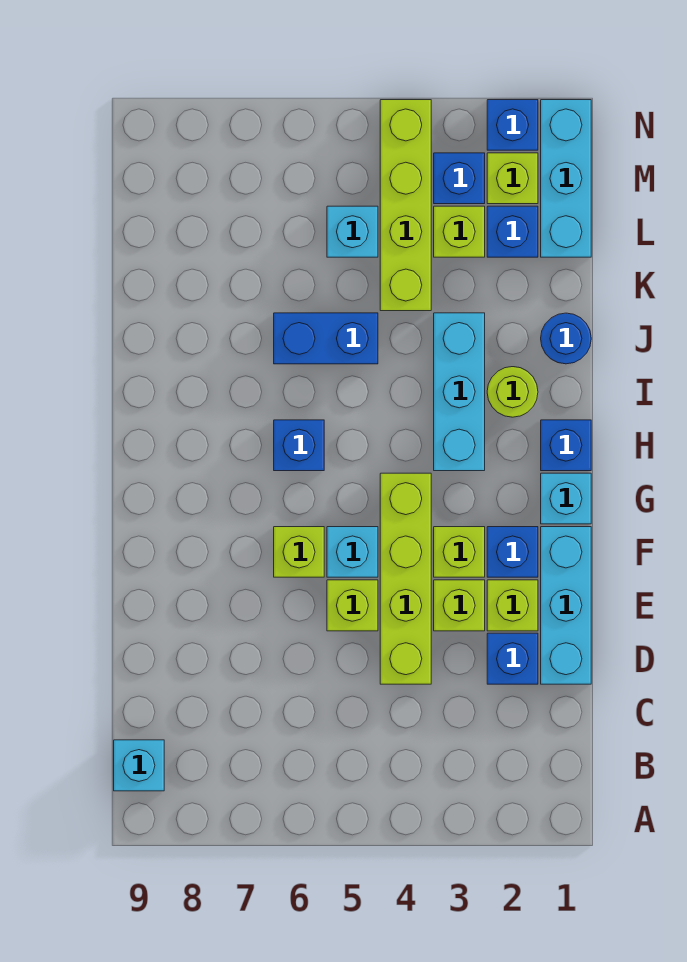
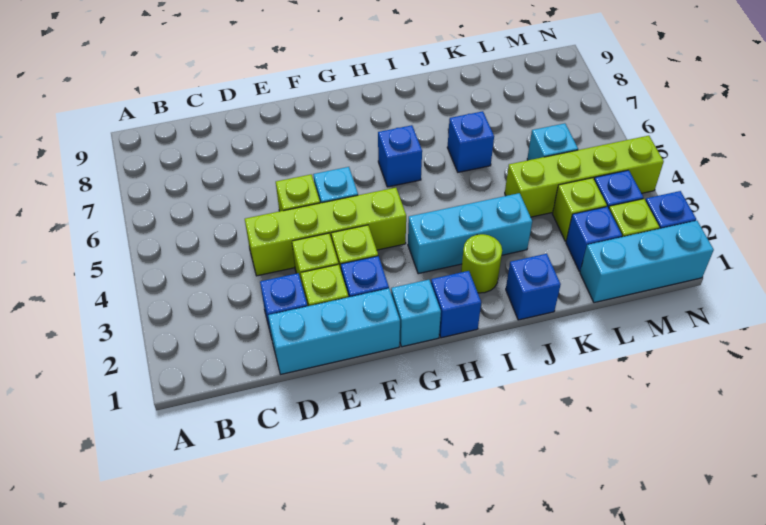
cyan brick B9 level 1 -> none
lime brick F6 level 1 -> none
blue round brick J1 level 1 -> blue brick J1 level 1
blue brick J5:J6 level 1 -> blue brick J6 level 1

